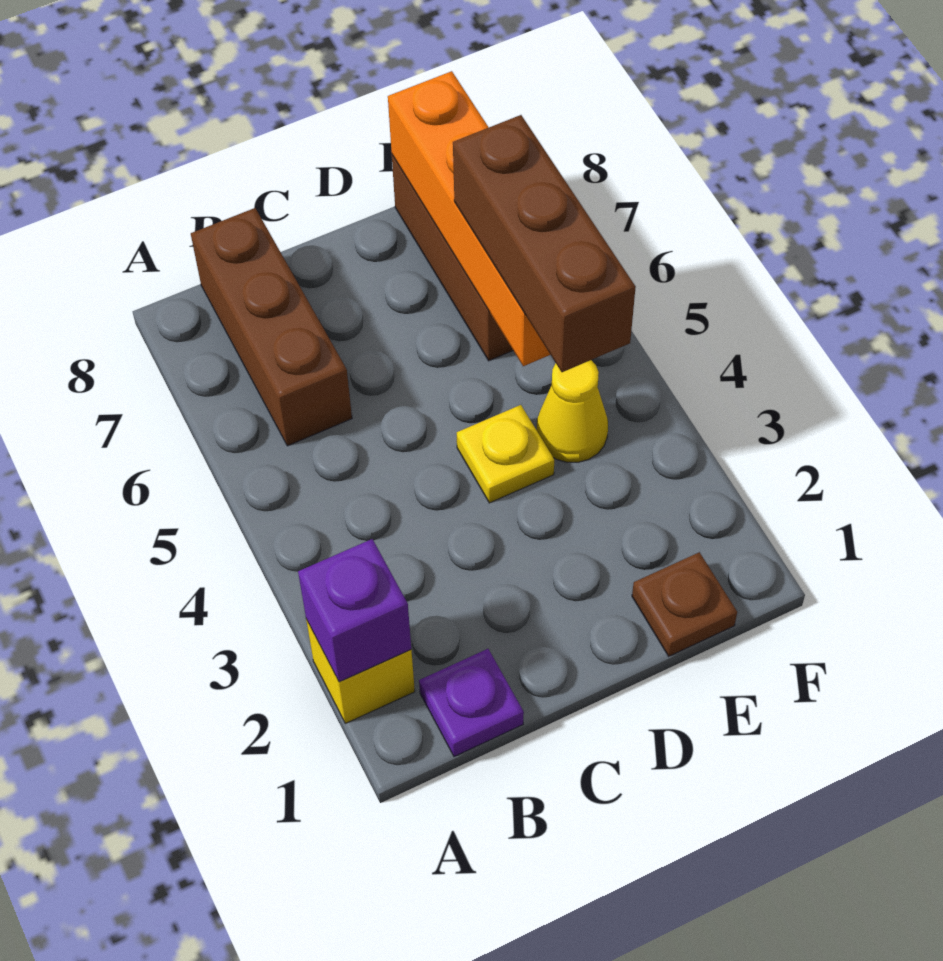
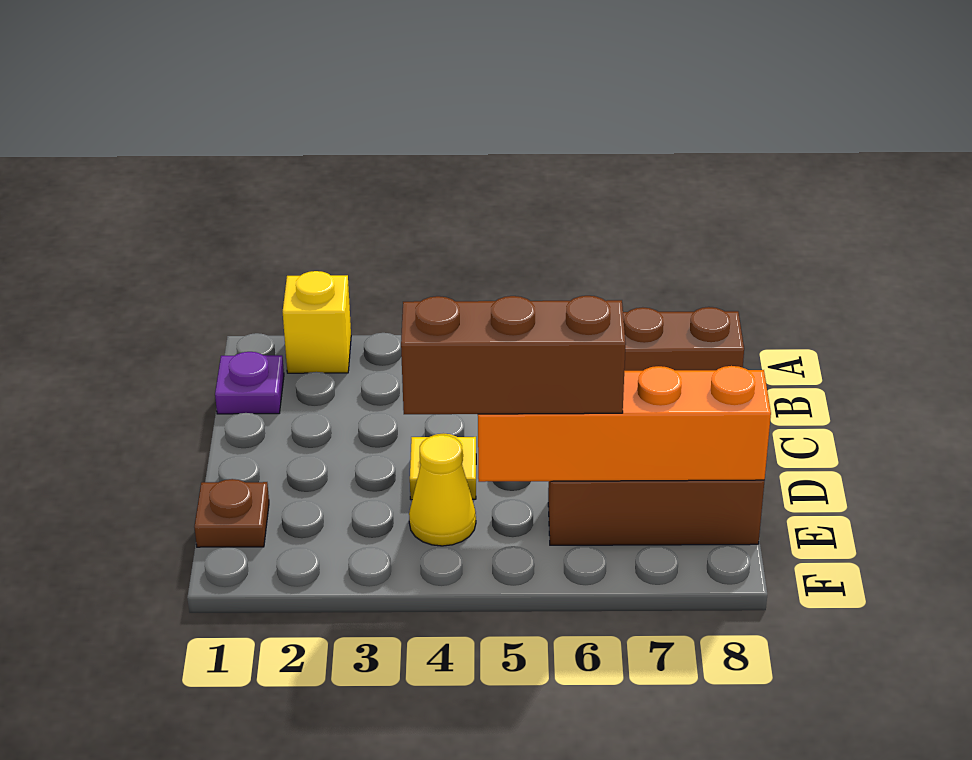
purple brick A2 level 2 -> none

